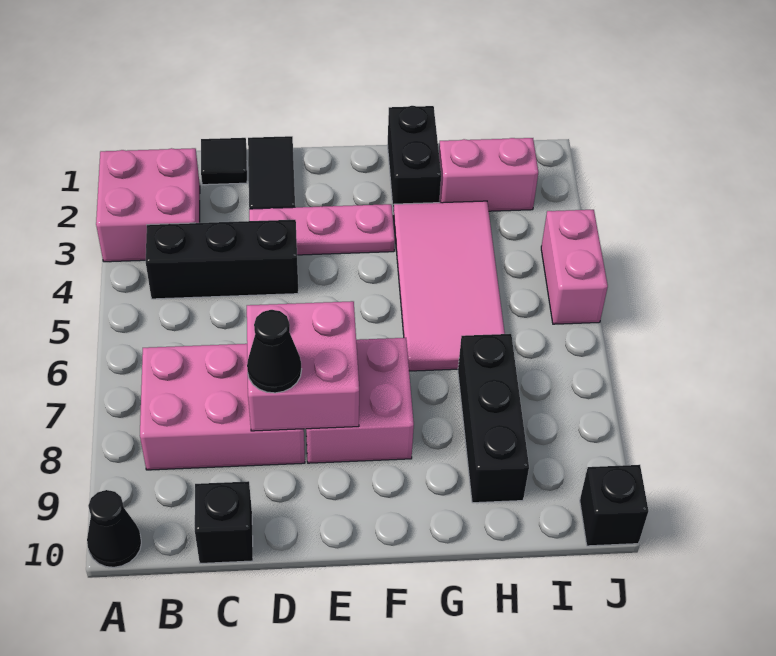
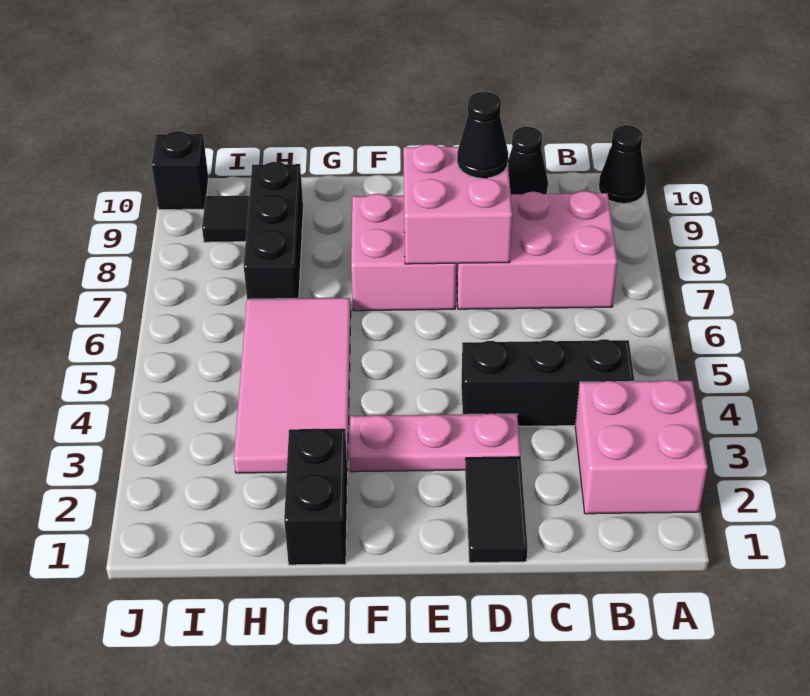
black tile C1 level 1 -> black tile I9 level 1
black brick C10 level 1 -> black cone C10 level 1
pink brick H2:I2 level 1 -> none
pink brick J4:J5 level 1 -> none

